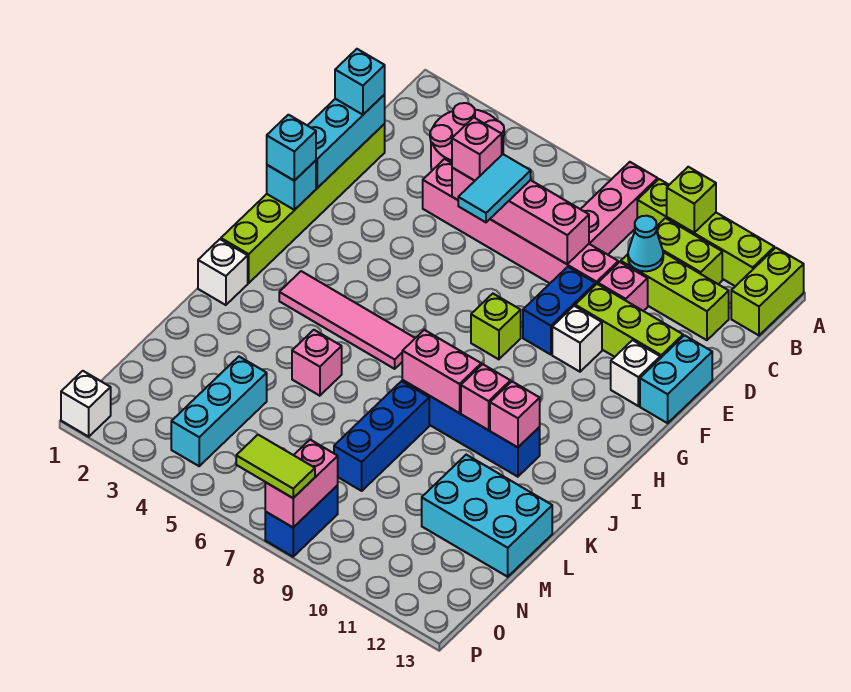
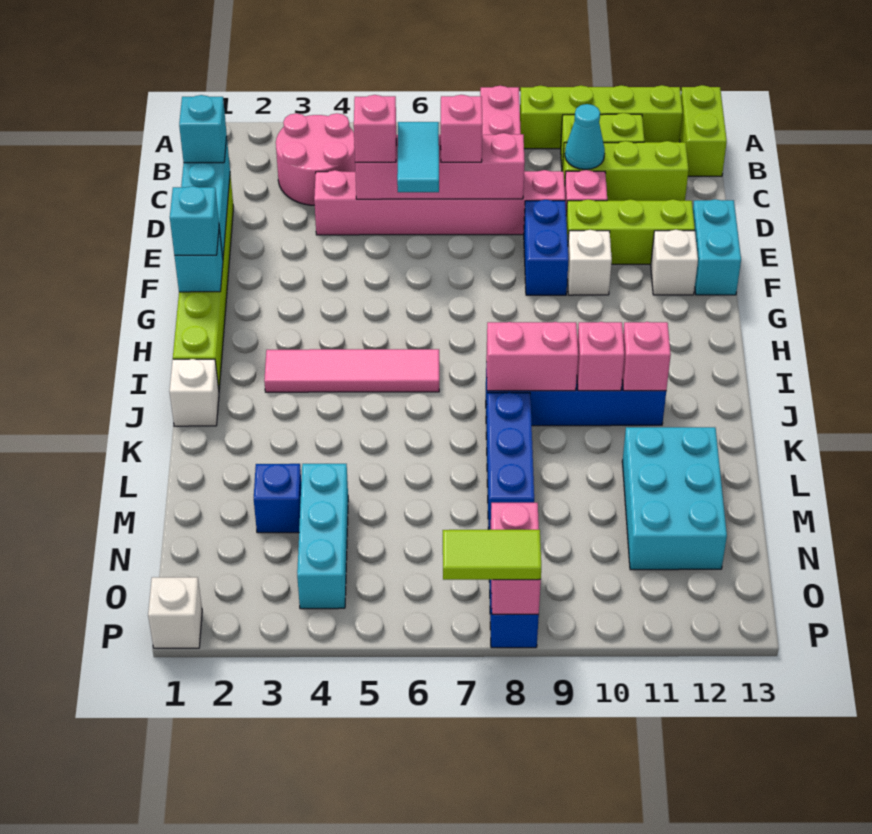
lime brick A10 level 2 -> none
lime brick G8 level 1 -> none
pink brick K5 level 1 -> pink brick D7 level 3
cyan brick L11:M13 level 1 -> cyan brick L11:N12 level 1
none -> blue brick M3 level 1

